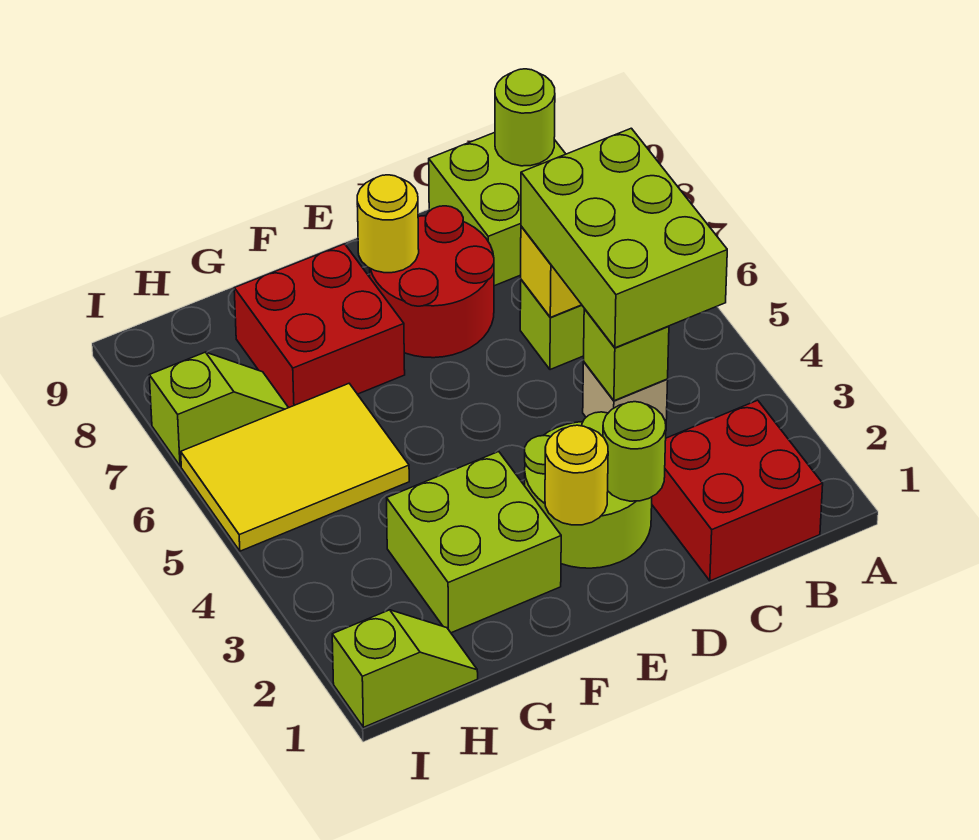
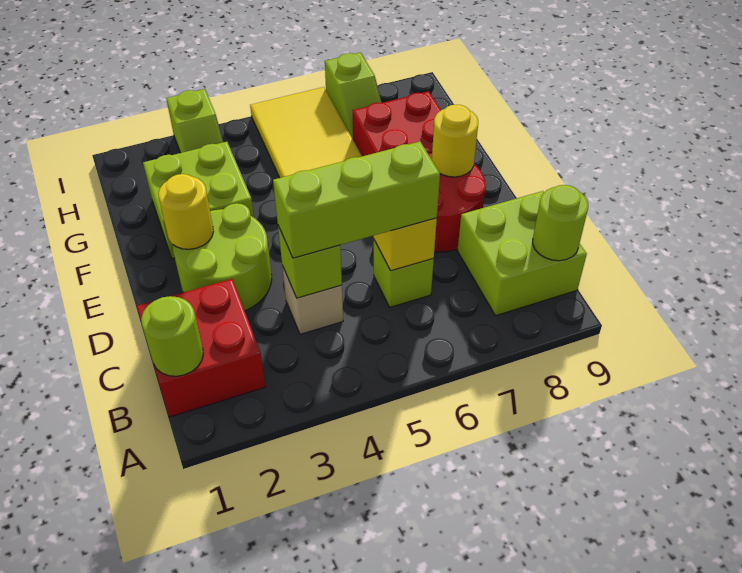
lime brick B4:C6 level 3 -> lime brick C4:C6 level 3
lime round brick D2 level 2 -> lime round brick B1 level 2
lime slope H1:I1 level 1 top I -> lime slope H3:I3 level 1 top I

